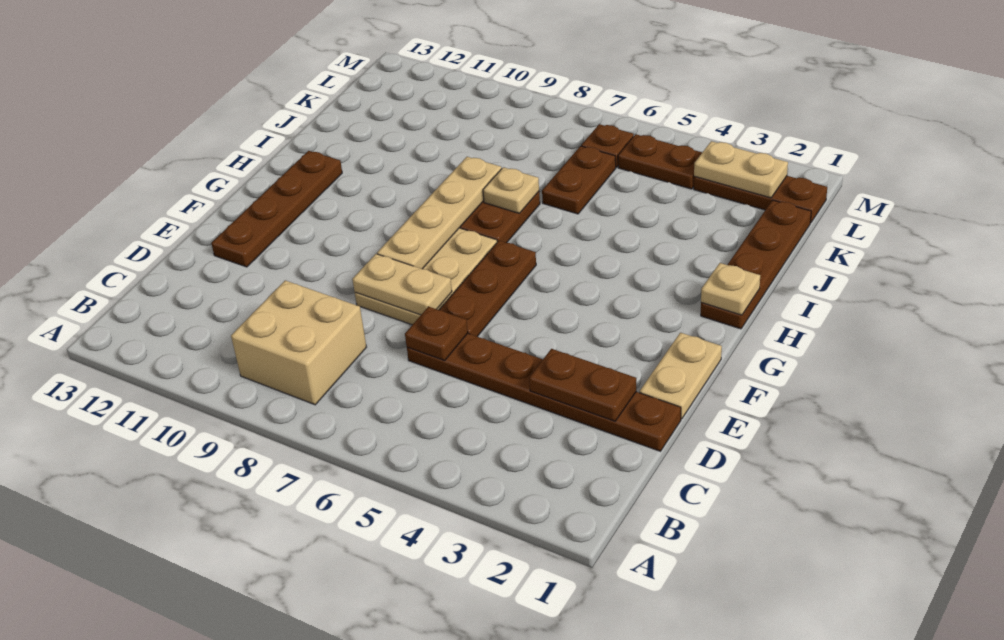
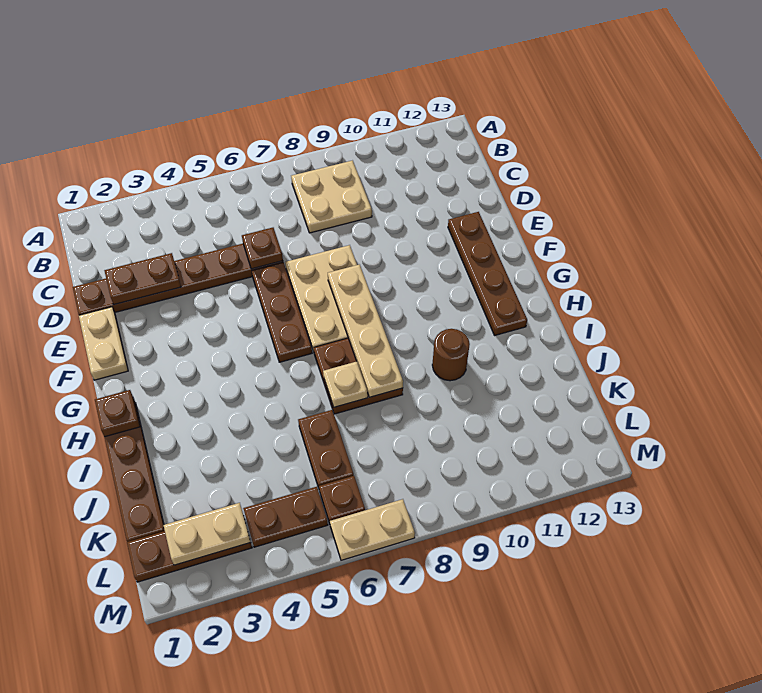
tan brick B8:C9 level 1 -> tan plate B8:C9 level 1
tan plate E7:E8 level 2 -> tan plate M6:M7 level 1
tan plate H1 level 2 -> brown plate H1 level 2
none -> brown round brick I10 level 1

